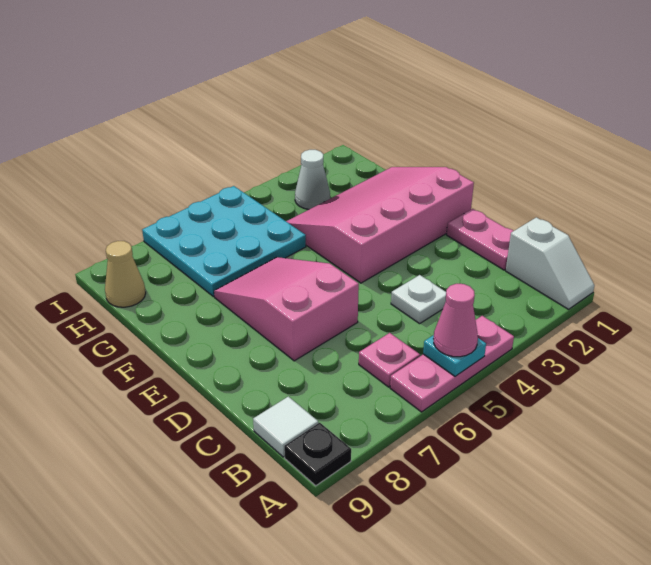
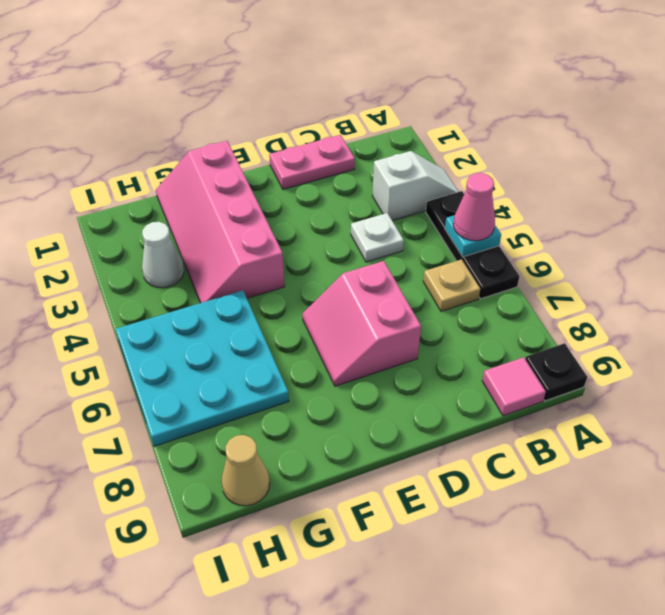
white slope A1:B1 level 1 top B -> white slope A3:B3 level 1 top B
pink plate A4:A6 level 1 -> black plate A4:A6 level 1
pink plate B6 level 1 -> tan plate B6 level 1
white tile B9 level 1 -> pink tile B9 level 1
pink slope D6:F7 level 1 top D -> pink slope D6:E7 level 1 top D
pink slope E1:G4 level 1 top E -> pink slope F1:G4 level 1 top F

